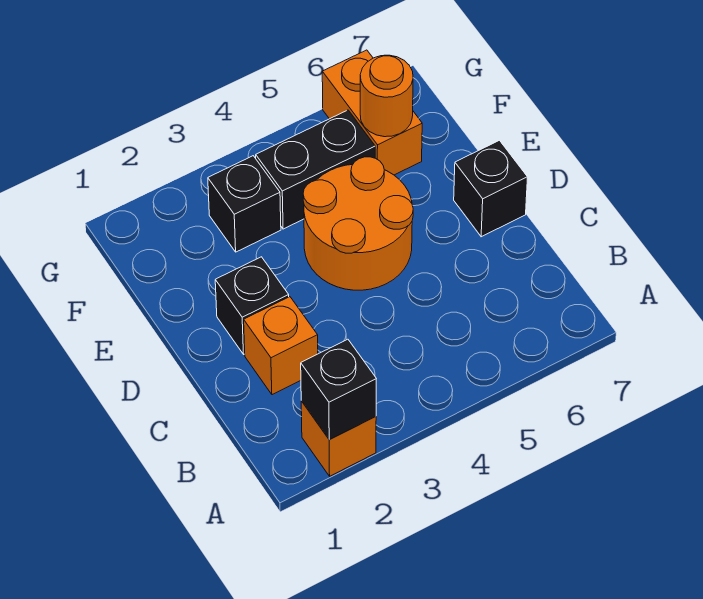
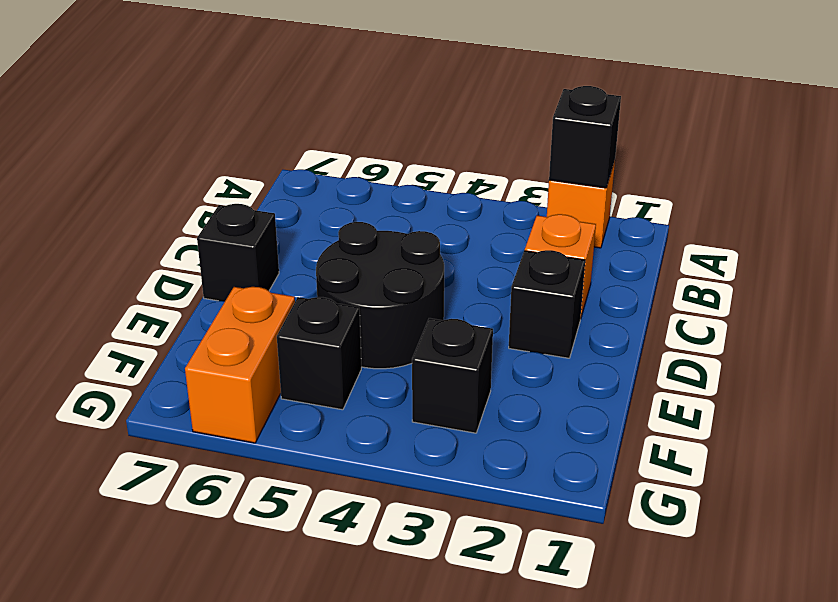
orange round brick D4:E5 level 1 -> black round brick D4:E5 level 1
black brick F4:F5 level 1 -> black brick F5 level 1
orange round brick F6 level 2 -> none

